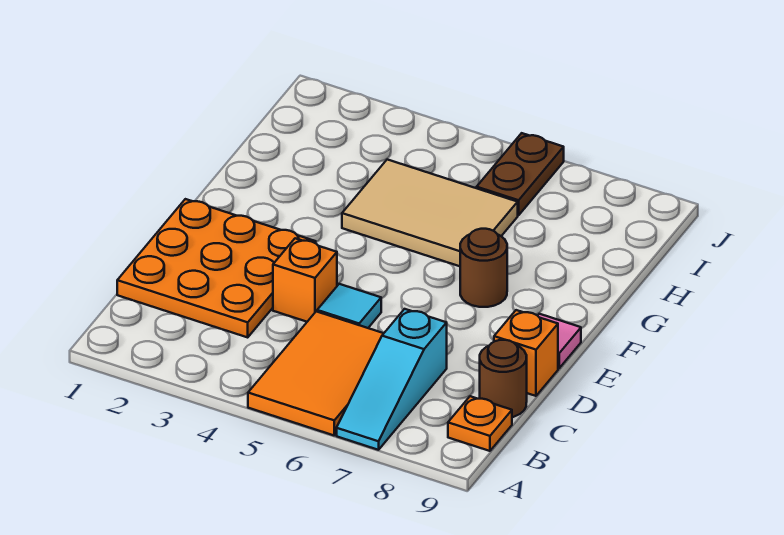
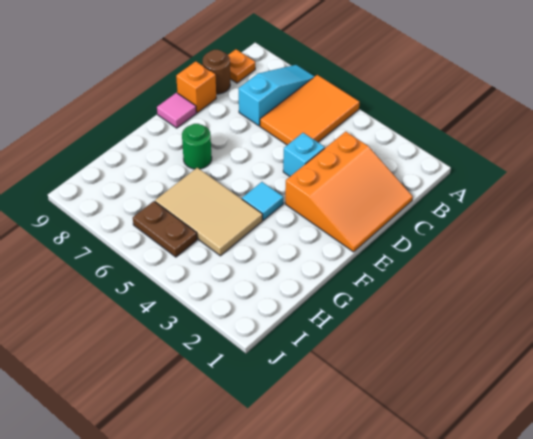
orange plate C1:E3 level 1 -> orange slope C1:E3 level 1 top 3
orange brick D4 level 1 -> cyan brick D4 level 1
cyan tile D5 level 1 -> cyan tile F4 level 1
brown round brick F7 level 1 -> green round brick F7 level 1
brown plate I6:J6 level 1 -> brown plate I5:I6 level 1

